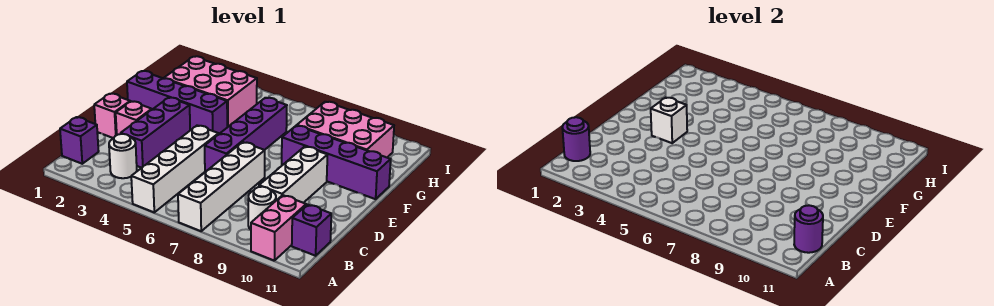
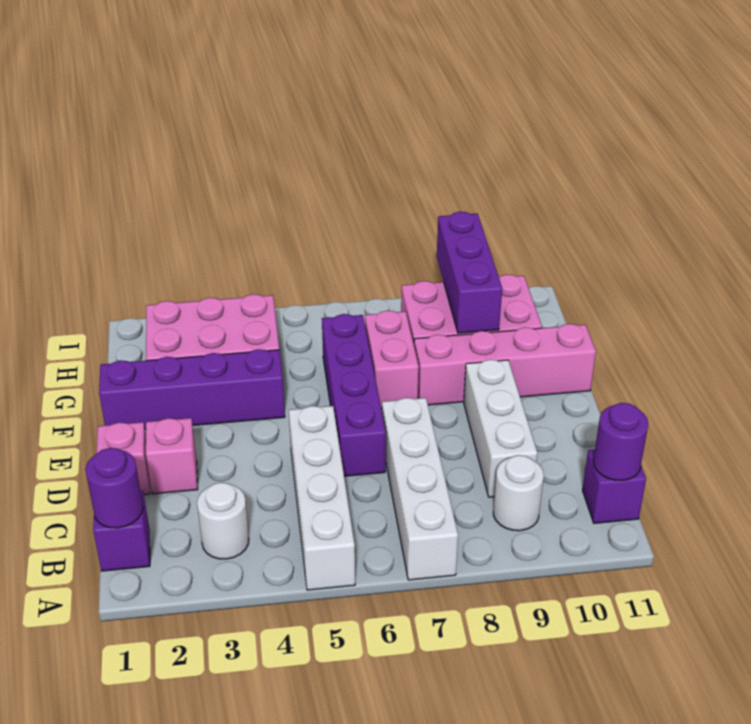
pink brick A10:B10 level 1 -> pink brick F7:G7 level 1
purple brick C3:E3 level 1 -> purple brick G9:I9 level 2
white brick E3 level 2 -> none
purple brick F8:F11 level 1 -> pink brick F8:F11 level 1

